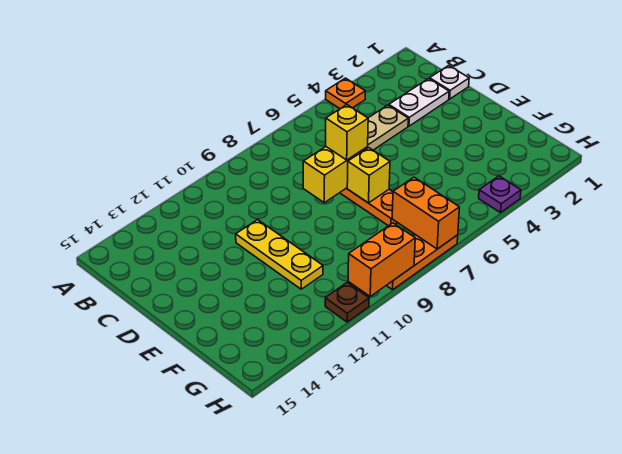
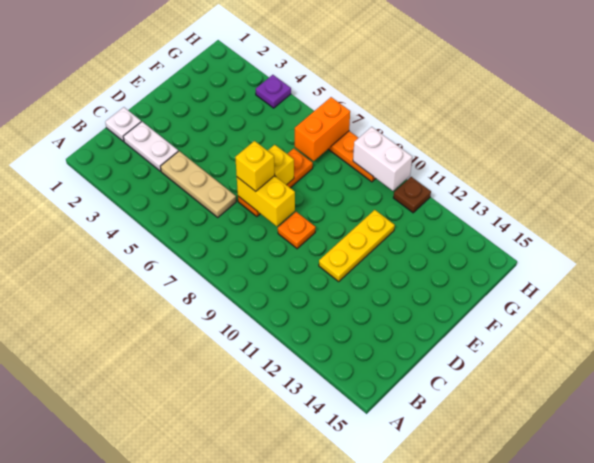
orange plate A4 level 1 -> orange plate D9 level 1
orange brick H9:H10 level 2 -> white brick H9:H10 level 2

